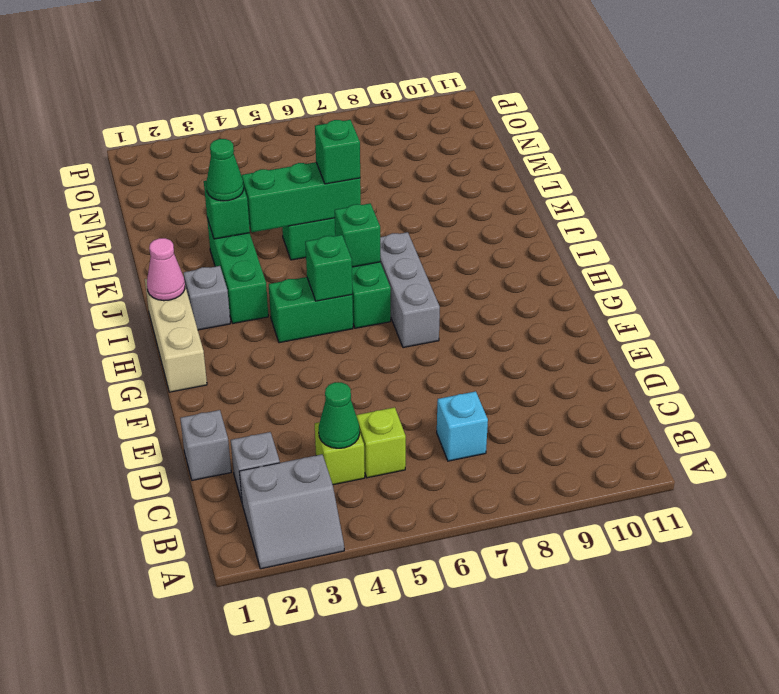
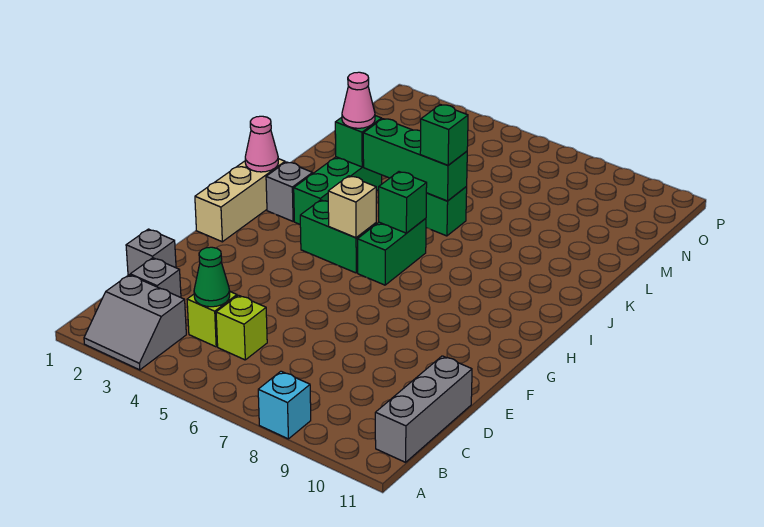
cyan brick C7 level 1 -> cyan brick A8 level 1
grey brick G7:I7 level 1 -> grey brick B11:D11 level 1
green brick H5 level 2 -> tan brick H5 level 2
green cone K3 level 3 -> pink cone K3 level 3

